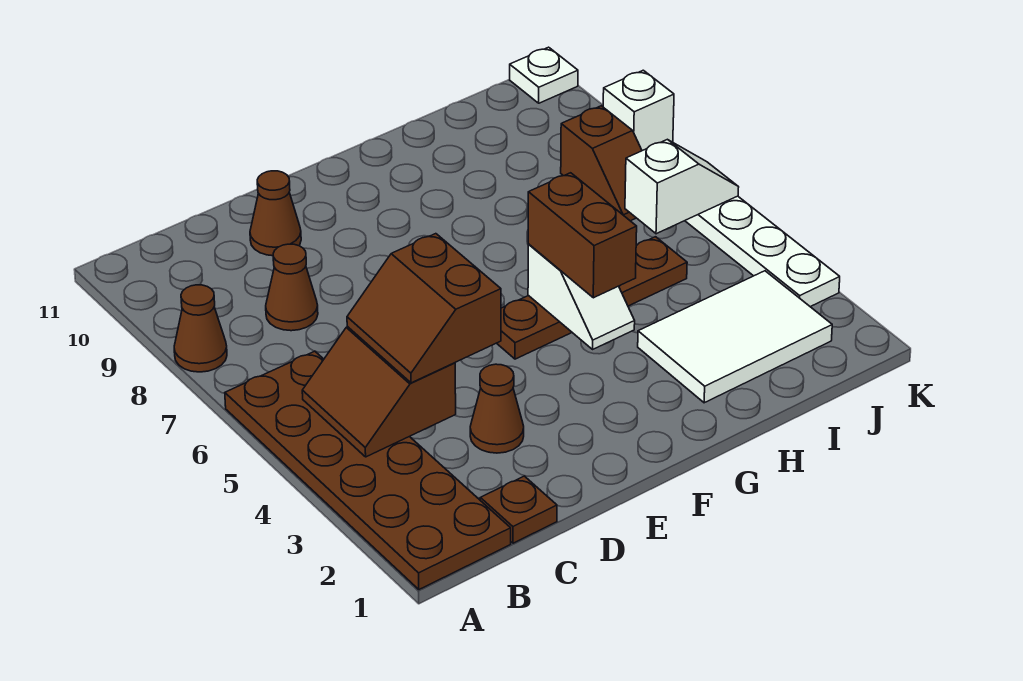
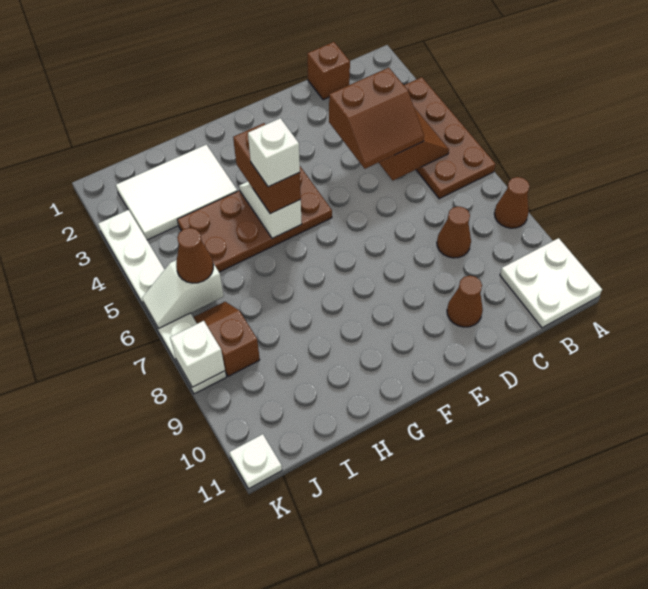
brown plate A1:B6 level 1 -> brown plate A3:B6 level 1
none -> white plate A10:B11 level 1
brown plate C1 level 1 -> brown brick C1 level 1
brown slope C4:D5 level 3 top D -> brown slope C4:D5 level 3 top 4
brown cone D3 level 1 -> brown cone J6 level 3
brown plate F5:I5 level 1 -> brown plate F4:I5 level 1
none -> white brick G5 level 4

